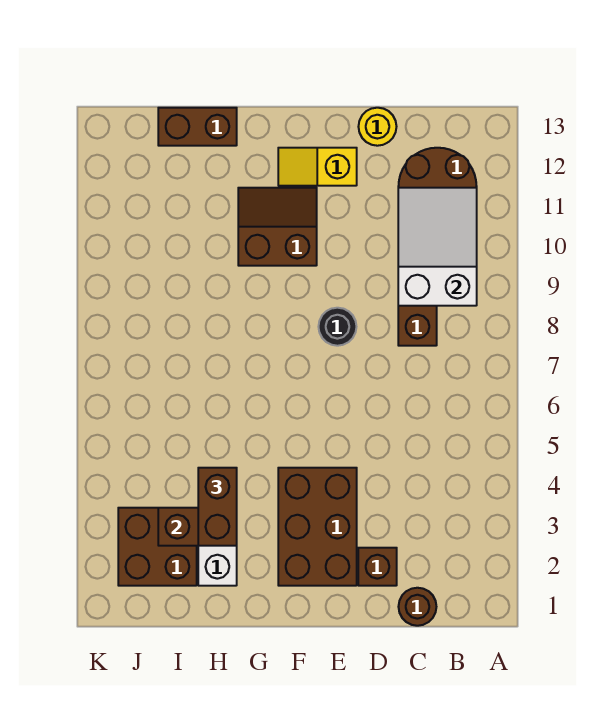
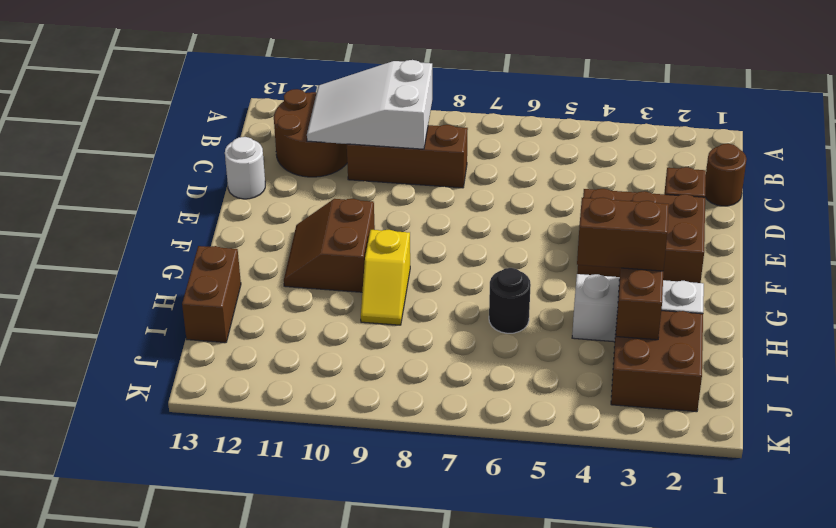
yellow round brick D13 level 1 -> white round brick D13 level 1
black round brick E8 level 1 -> black round brick H6 level 1
yellow slope E12:F12 level 1 top E -> yellow slope G9:H9 level 1 top G

